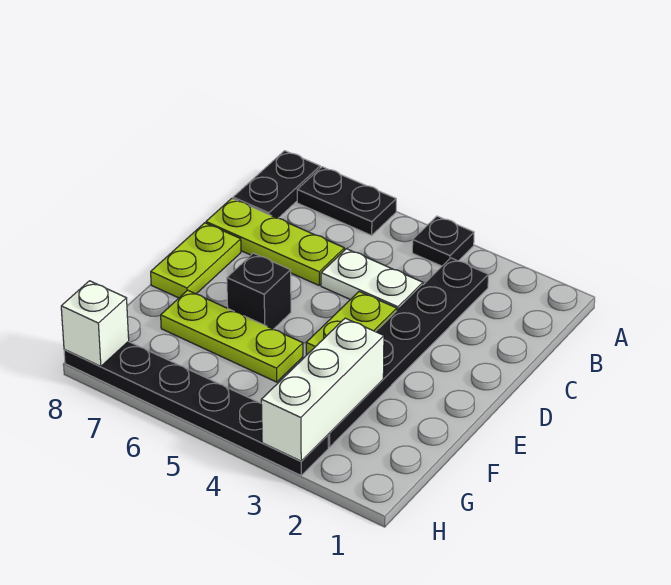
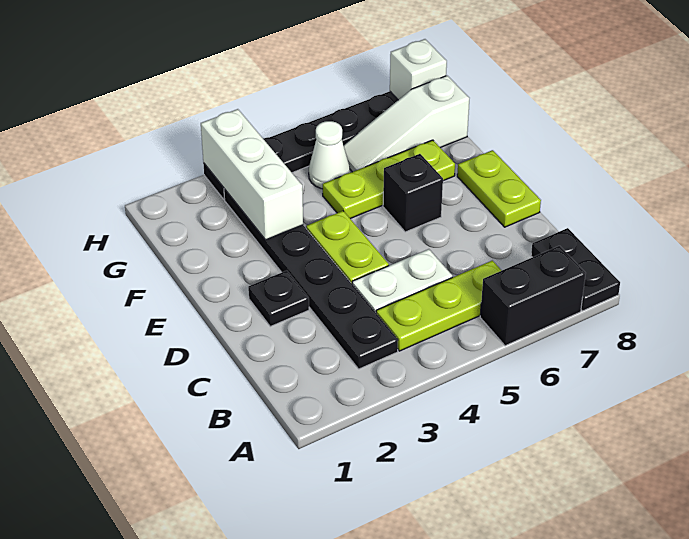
black plate A4 level 1 -> black plate D2 level 1
black plate A6:A7 level 1 -> black brick A6:A7 level 1
lime plate C6:C8 level 1 -> lime plate B4:B6 level 1
none -> white cone G5 level 1
none -> white slope G6:G8 level 1 top 8

